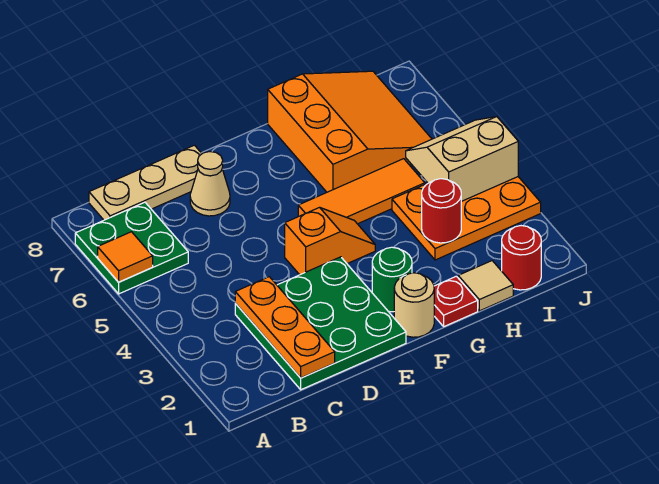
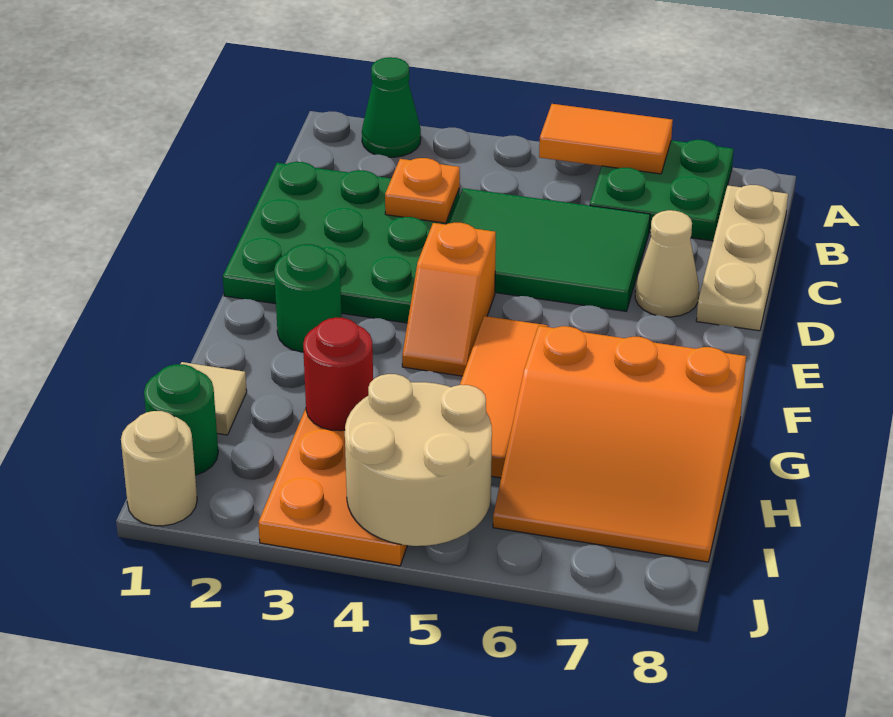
none -> green cone A2 level 1
orange tile A6 level 2 -> orange tile A5:A6 level 2
orange plate C1:C3 level 2 -> orange plate C3 level 2
none -> green tile C4:D6 level 1
tan round brick F1 level 1 -> tan round brick J1 level 1
red plate G1 level 1 -> none
red round brick I1 level 1 -> green round brick I1 level 1
tan slope I4:J5 level 2 top 4 -> tan round brick I4:J5 level 2

